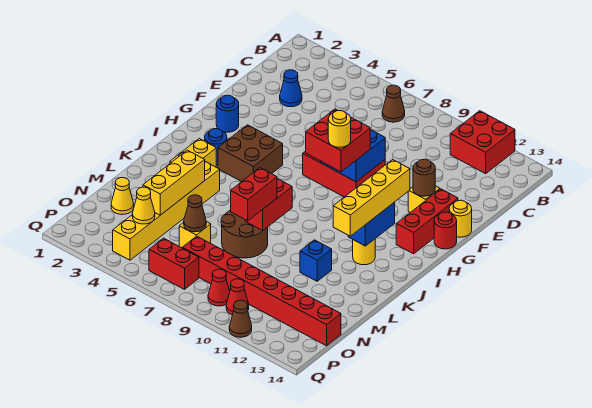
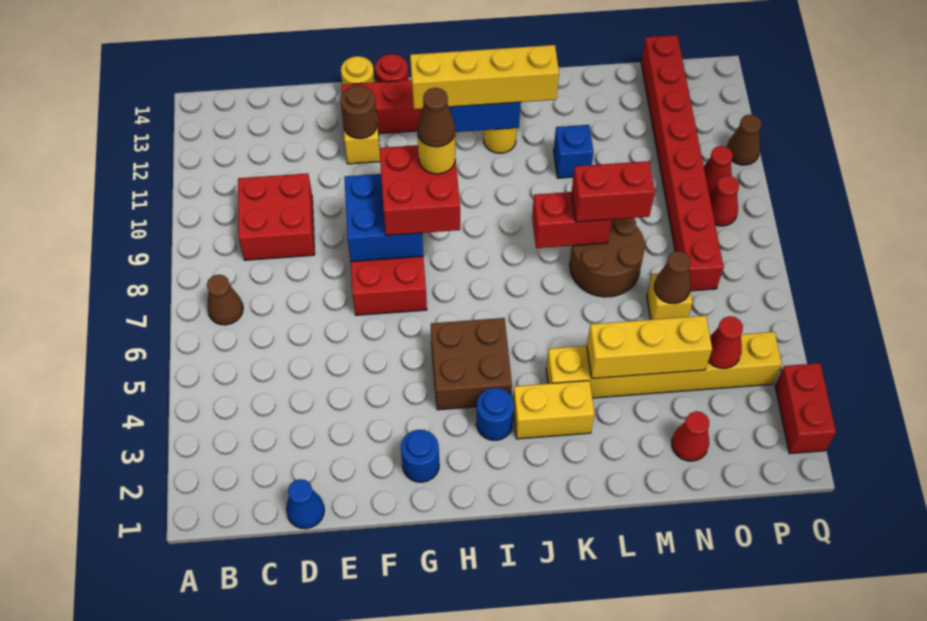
red brick A11:B12 level 1 -> red brick C9:D10 level 1
blue cone D3 level 1 -> blue cone D1 level 1
none -> brown cone H9 level 5
yellow cone N2 level 1 -> red cone N2 level 1
yellow cone O4 level 2 -> red cone O4 level 2
red brick P6:P7 level 1 -> red brick Q2:Q3 level 1

